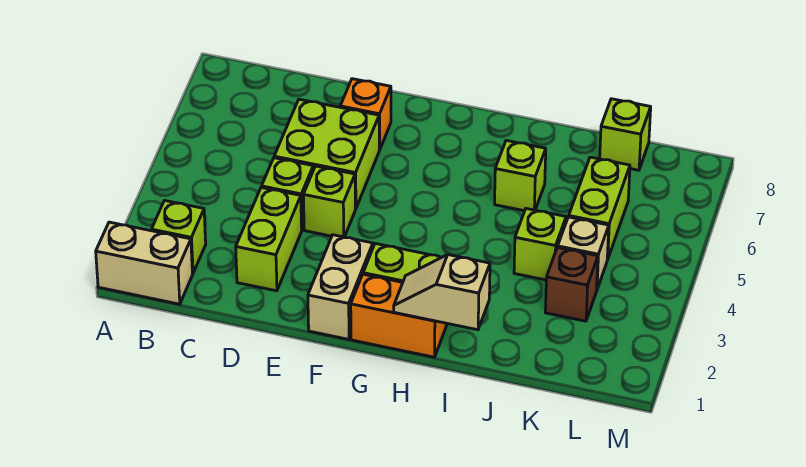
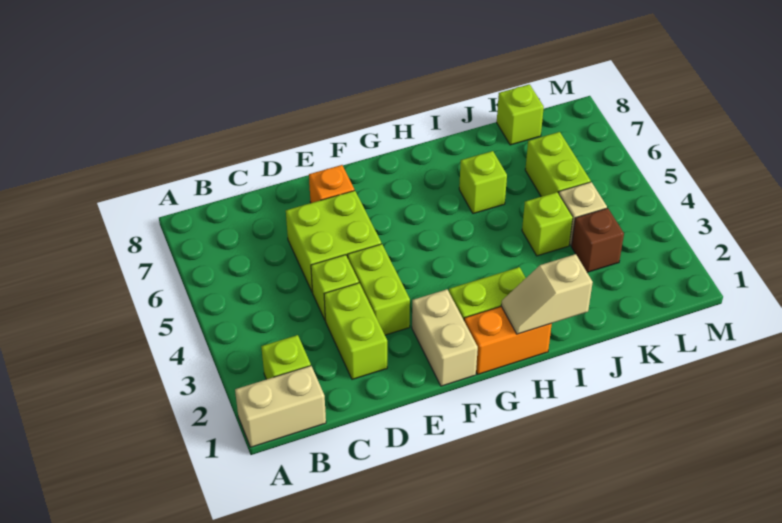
lime brick E4 level 1 -> lime brick E3:E4 level 1

